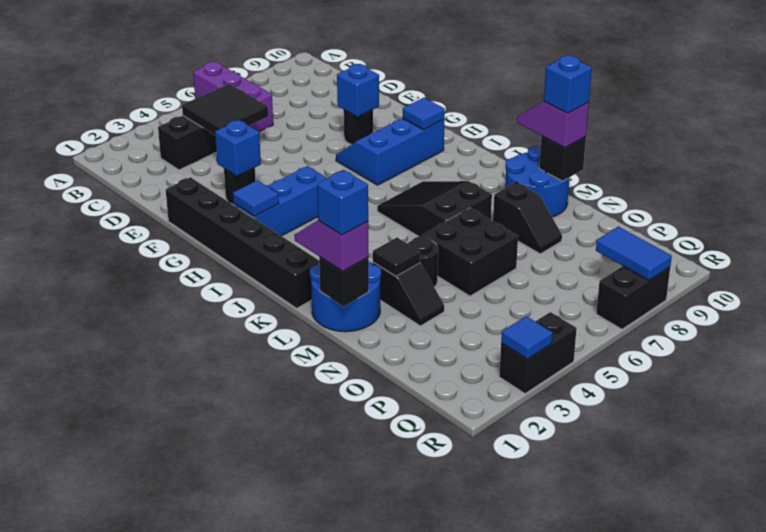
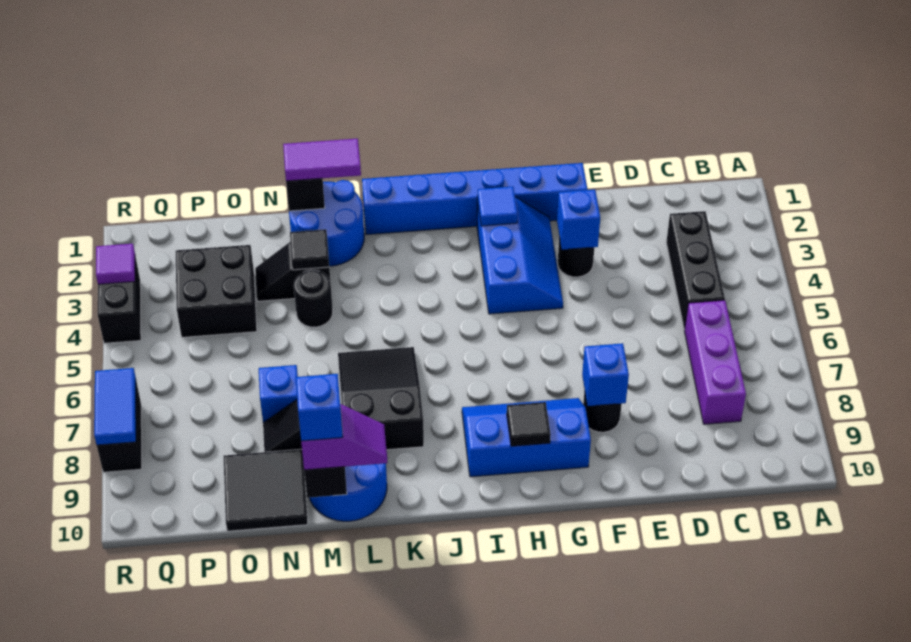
purple brick A6:C6 level 1 -> purple brick C6:C8 level 1
black tile C4:D5 level 2 -> black tile N9:O10 level 1
black brick F1:K1 level 1 -> blue brick F1:K1 level 1
blue slope G7:H9 level 1 top H -> blue slope G8:I9 level 1 top 9
blue tile H9 level 2 -> black tile H9 level 2
black slope J6:L7 level 1 top L -> black slope K6:L8 level 1 top 8
purple slope L1:M1 level 3 top M -> purple tile L1:M1 level 3
blue brick M1 level 4 -> blue brick N7 level 1
black brick M5:N6 level 1 -> black brick O3:P4 level 1
blue tile Q8:R8 level 2 -> blue tile R7:R8 level 2
blue tile R3 level 2 -> purple tile R3 level 2

